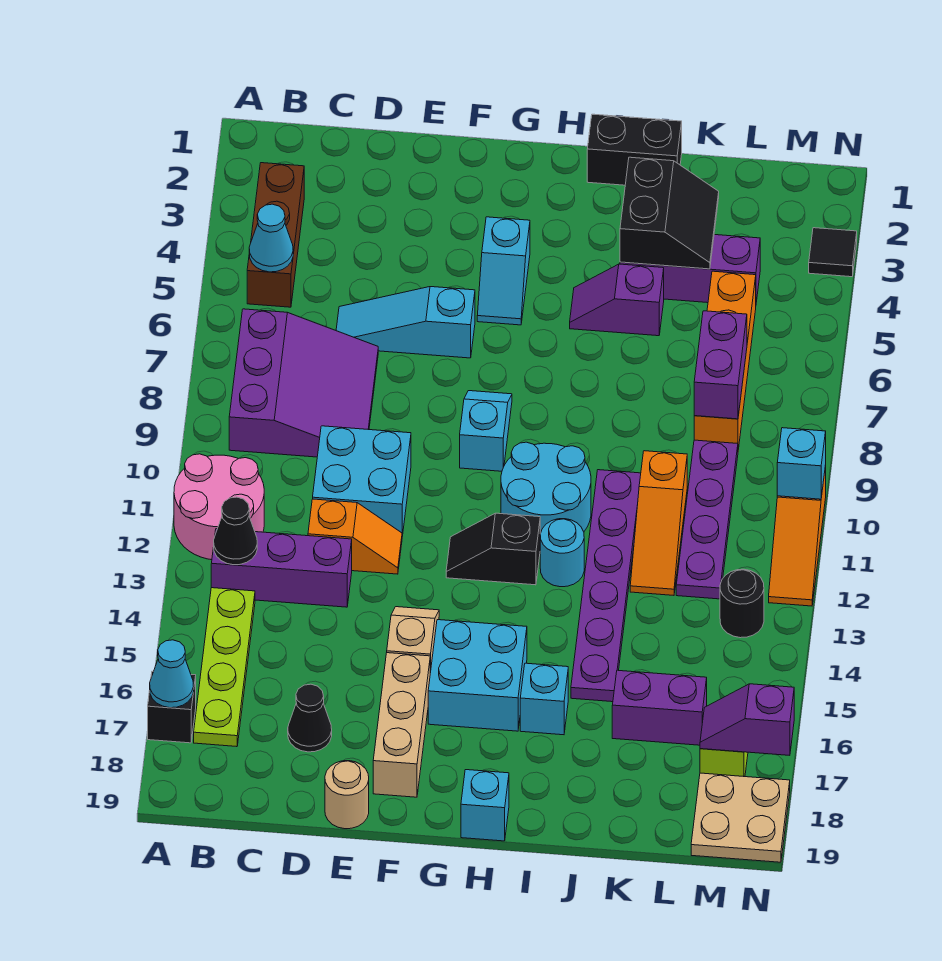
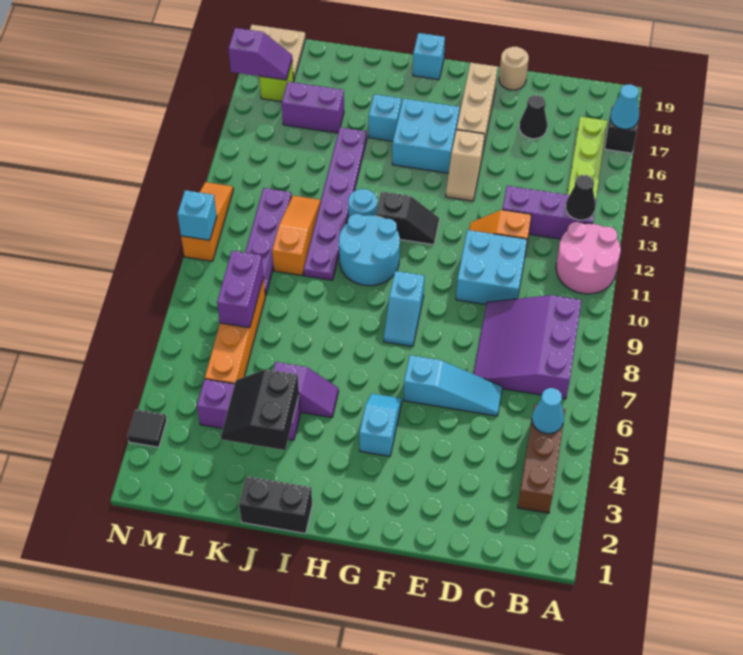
black round brick M13 level 1 -> none

